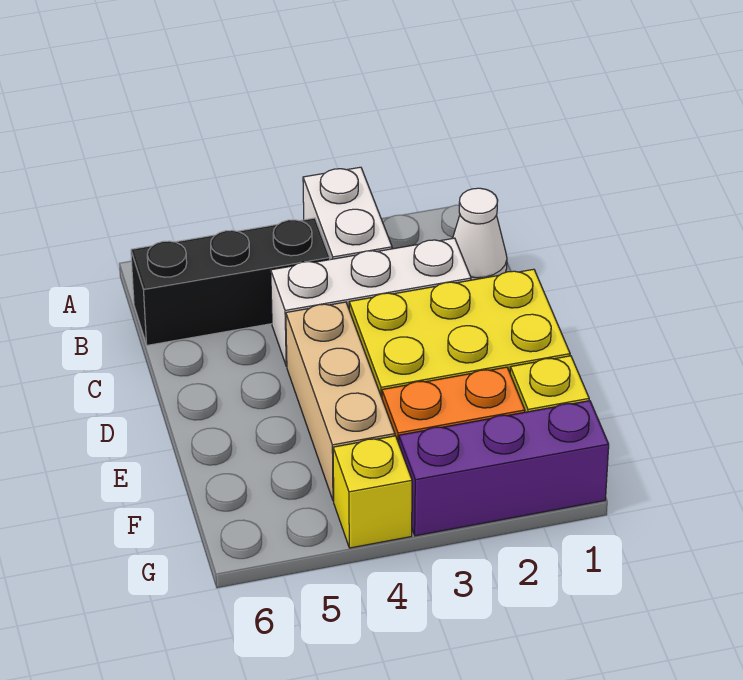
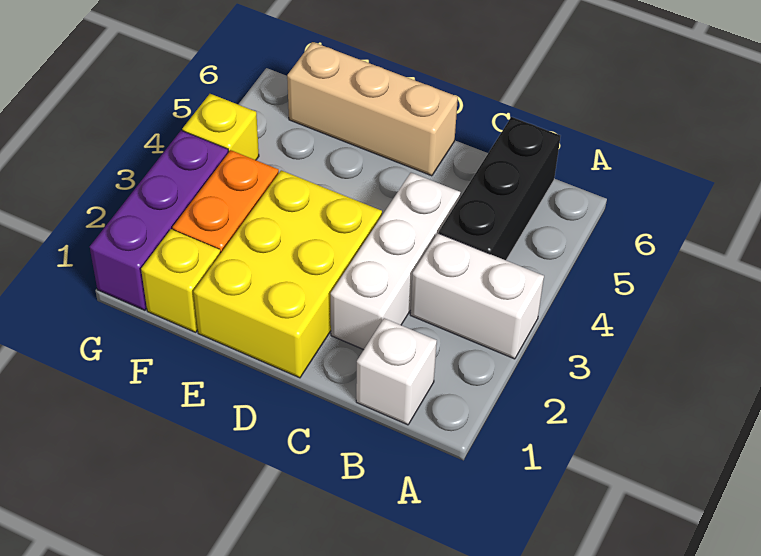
white cone B1 level 1 -> white brick B1 level 1
tan brick D4:F4 level 1 -> tan brick D6:F6 level 1

